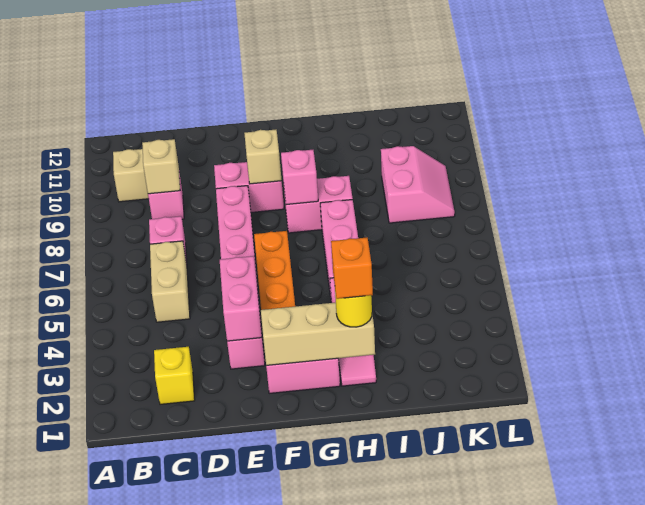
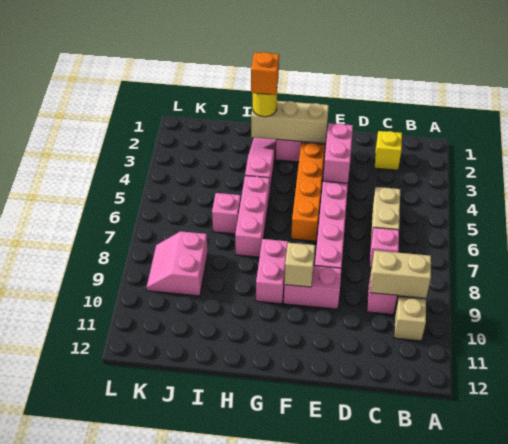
tan brick C9 level 2 -> tan brick B9:C9 level 2
pink brick G8:H8 level 1 -> pink brick G8:G9 level 1
pink brick G8 level 2 -> pink brick I6 level 1

